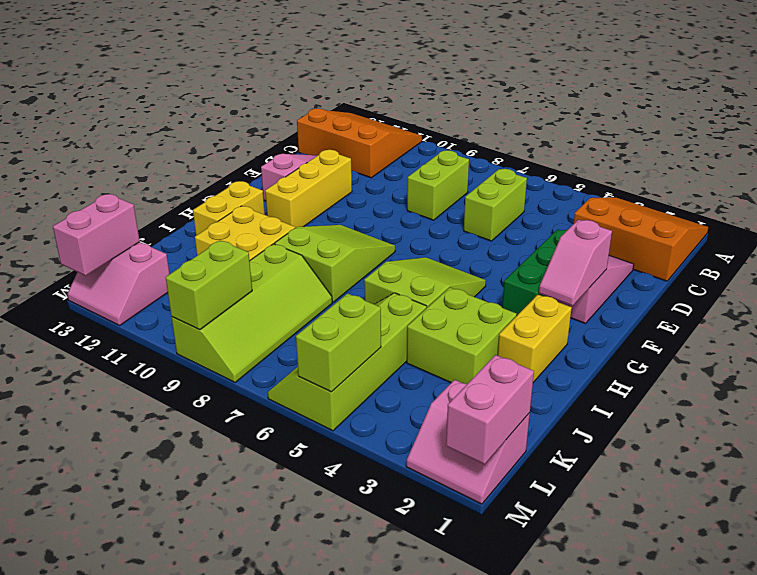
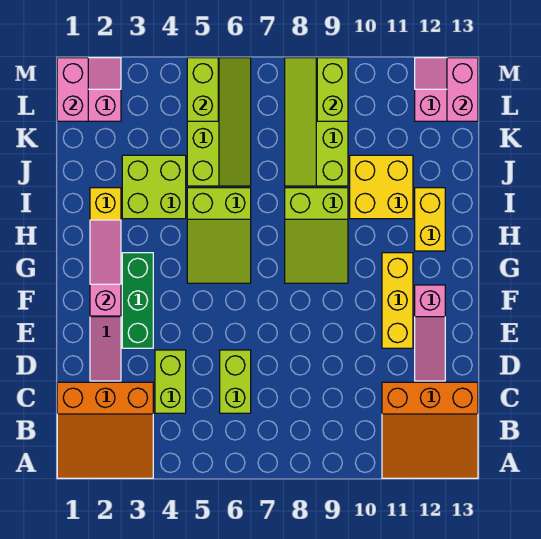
lime brick C8:D8 level 1 -> lime brick C4:D4 level 1
pink slope F2:G2 level 2 top F -> pink slope F2:H2 level 2 top F

